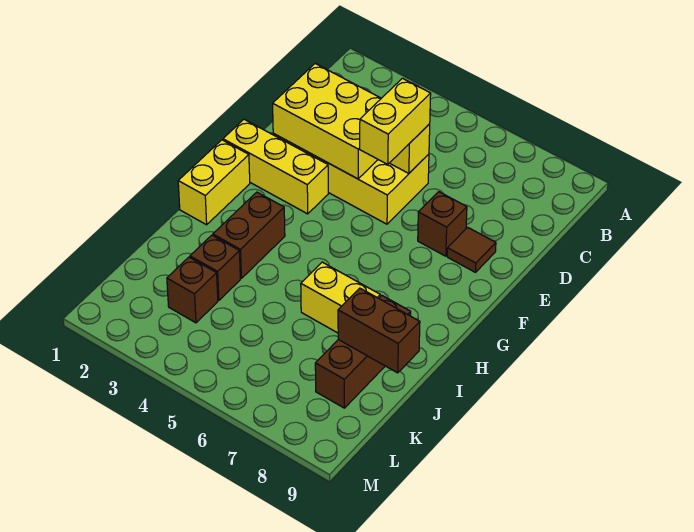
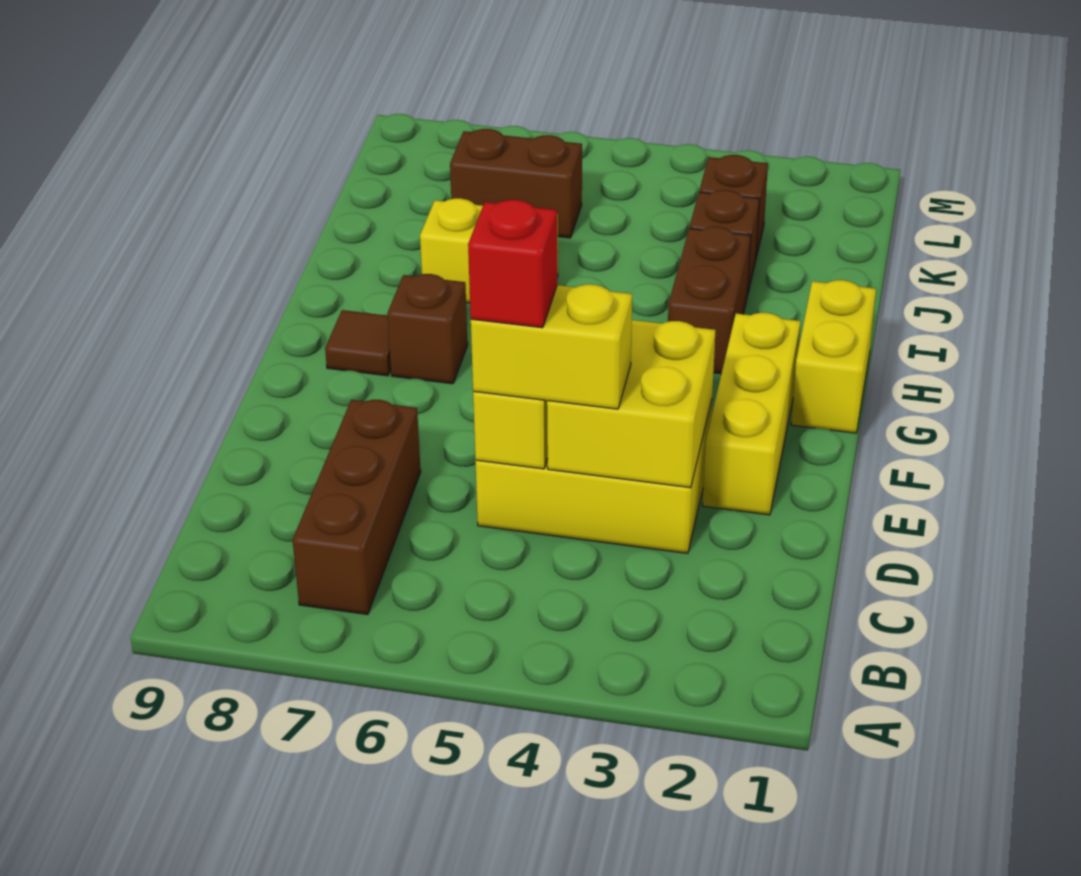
yellow brick D2:E4 level 2 -> yellow brick D3:E4 level 2
yellow brick D5:E5 level 3 -> yellow brick D4:D5 level 3
none -> red brick D5 level 4
brown brick E7 level 1 -> brown brick G7 level 1
brown tile E8 level 1 -> brown tile G8 level 1
yellow brick F1:F3 level 1 -> yellow brick E2:G2 level 1
brown brick I8:K8 level 1 -> brown brick B7:D7 level 1
brown brick J8:J9 level 2 -> brown brick K6:K7 level 1

